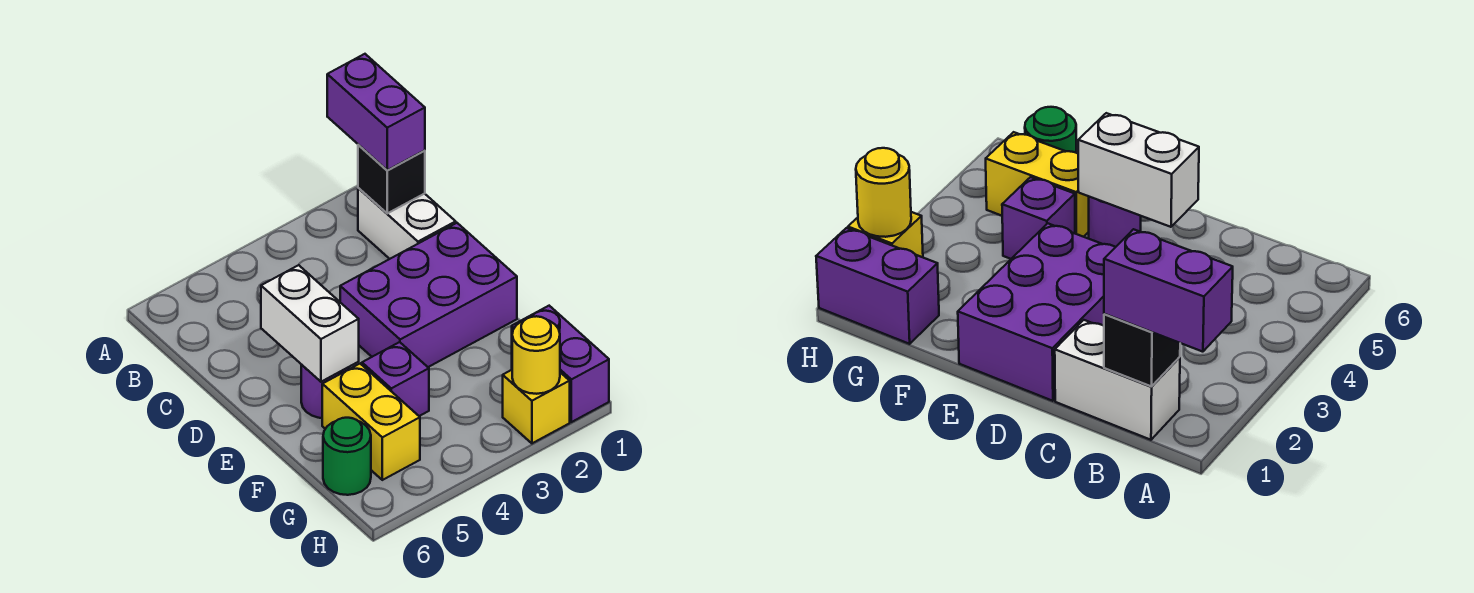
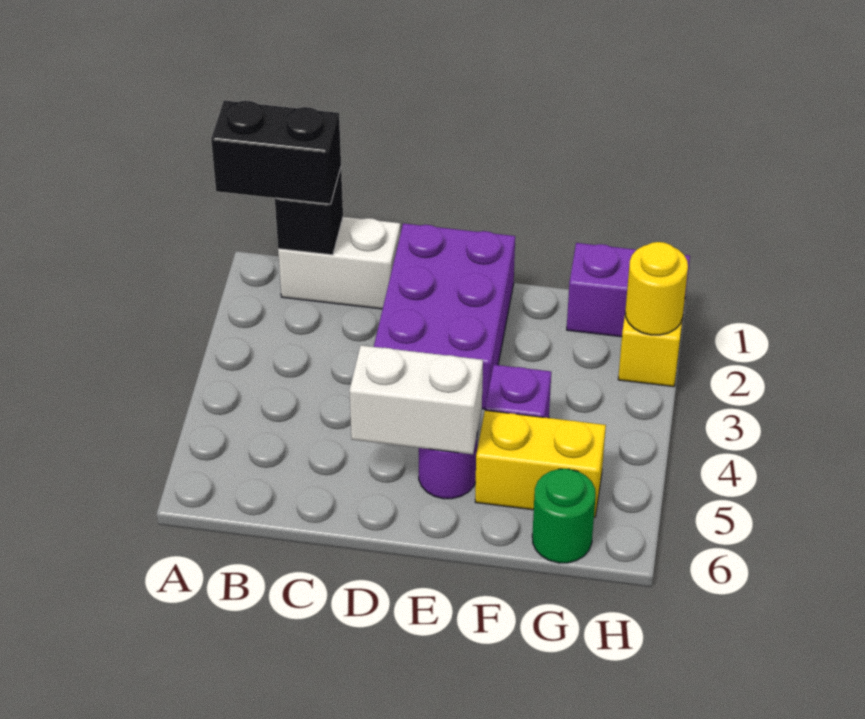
purple brick A1:B1 level 3 -> black brick A1:B1 level 3

